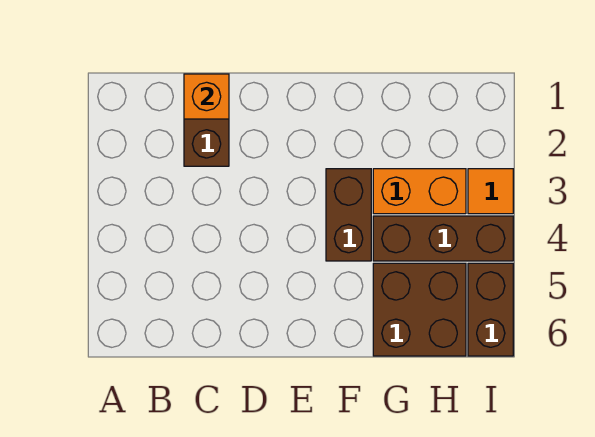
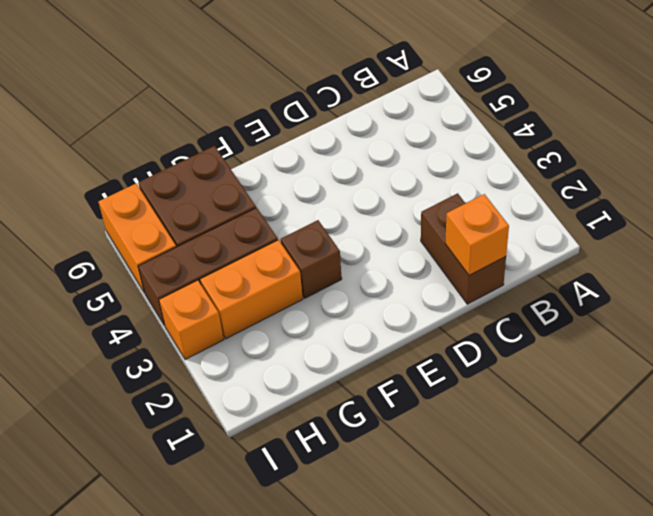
brown brick F3:F4 level 1 -> brown brick F3 level 1
orange tile I3 level 1 -> orange brick I3 level 1
brown brick I5:I6 level 1 -> orange brick I5:I6 level 1

